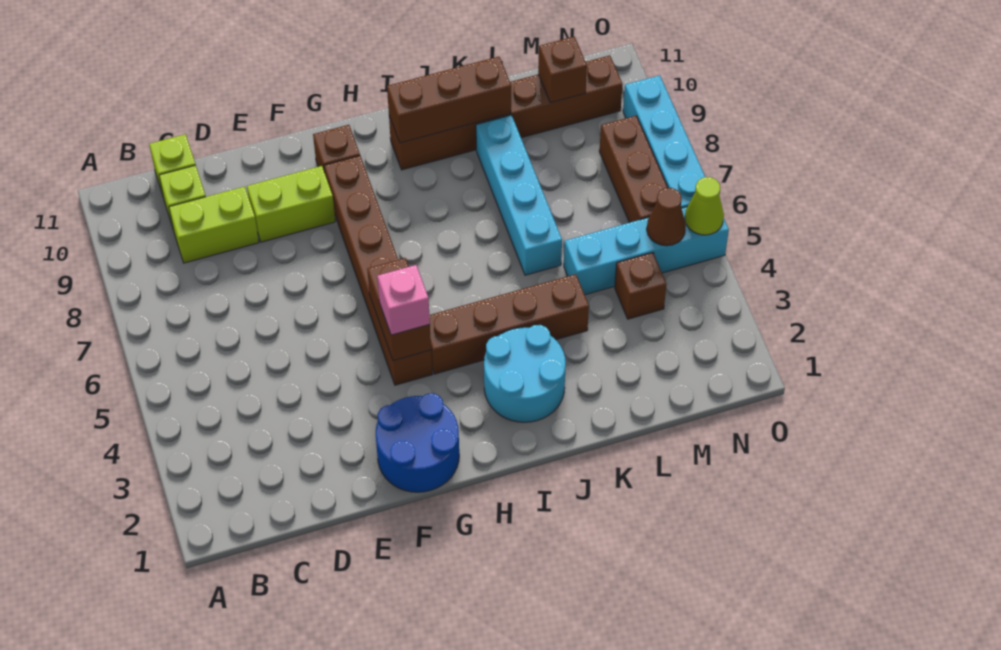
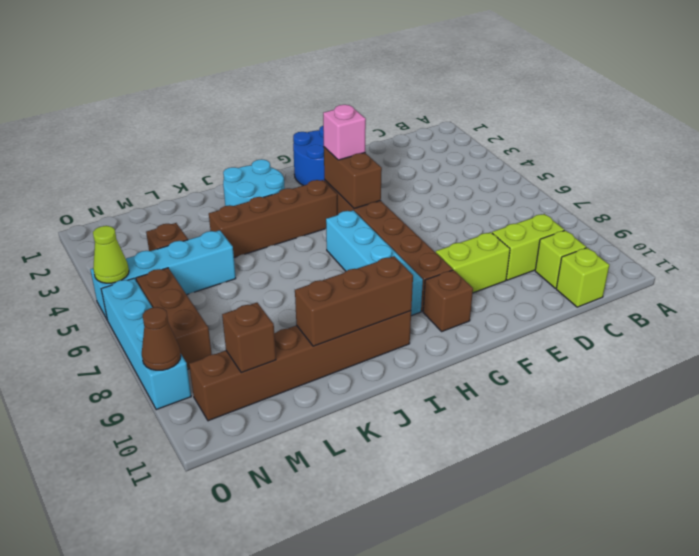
cyan brick K6:K9 level 1 -> cyan brick H6:H9 level 1
brown cone N5 level 2 -> brown cone O9 level 2

